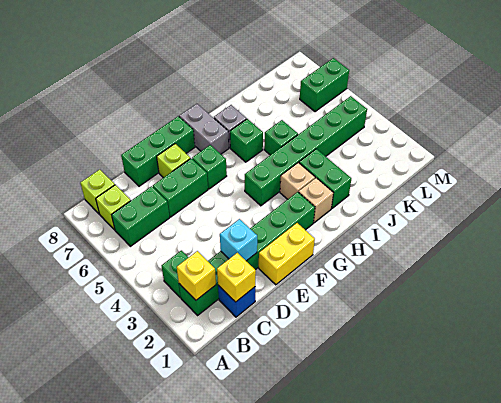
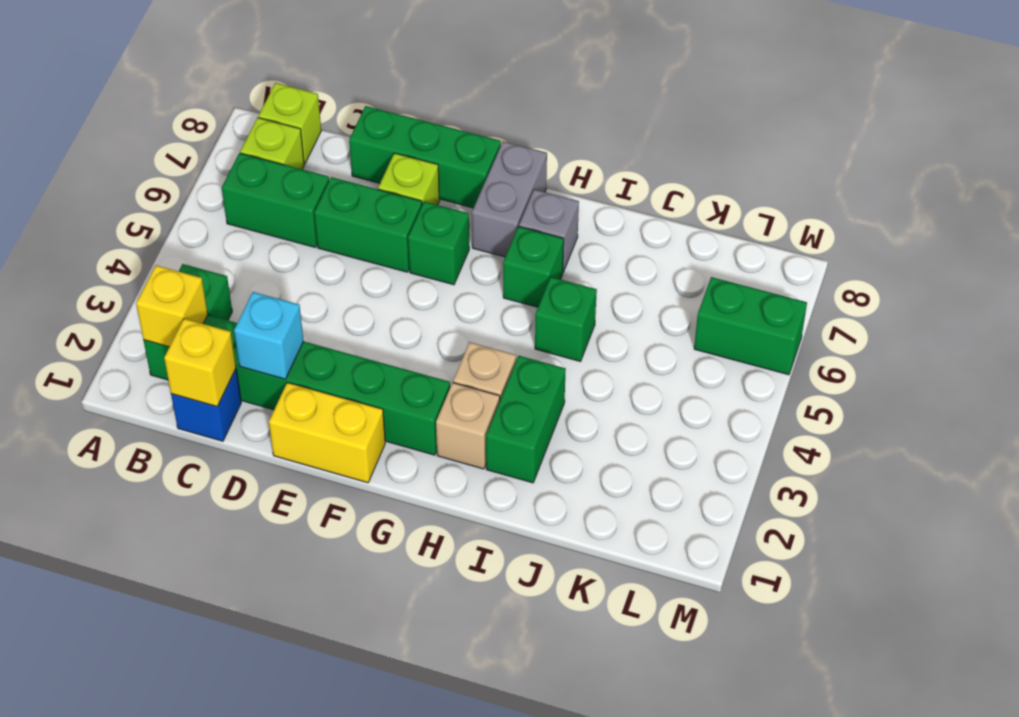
green brick G4:L4 level 1 -> none

